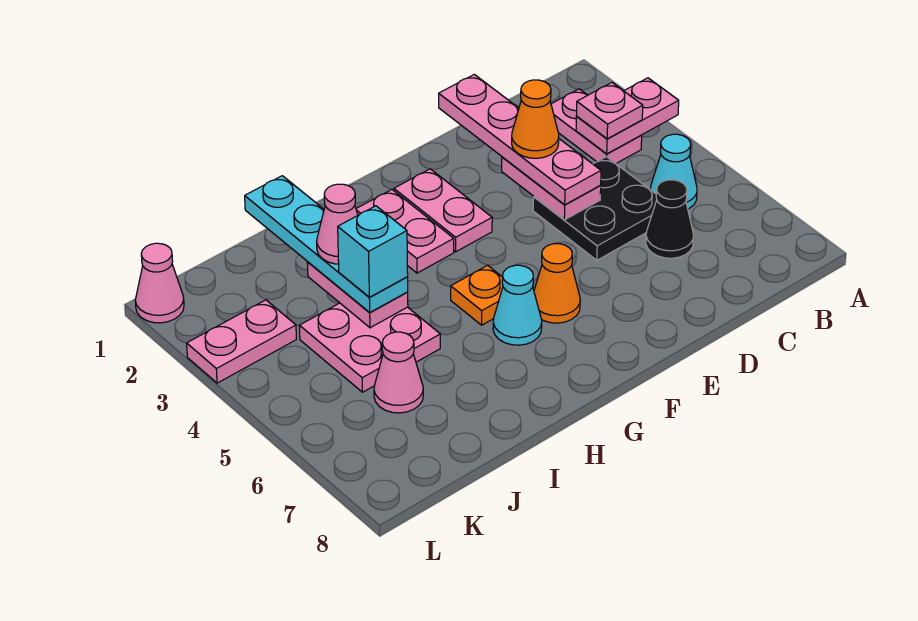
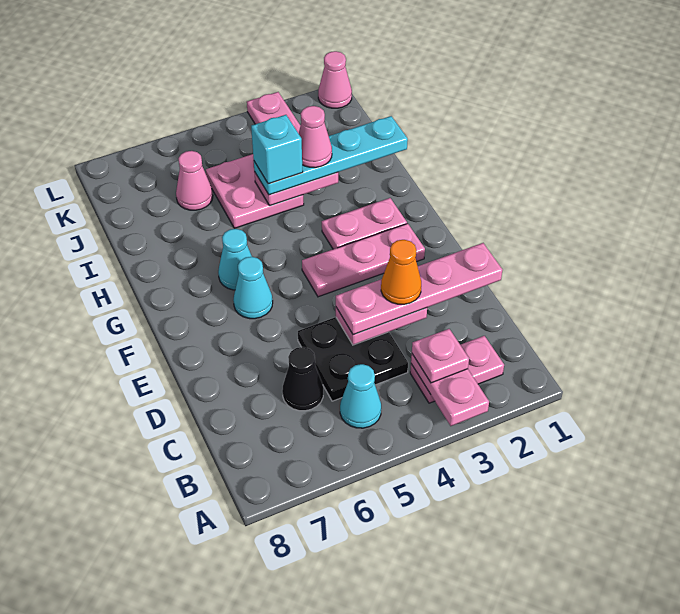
pink plate F2:F3 level 1 -> pink plate F2:F4 level 1
orange cone F6 level 1 -> cyan cone F6 level 1
orange plate G5 level 1 -> none

